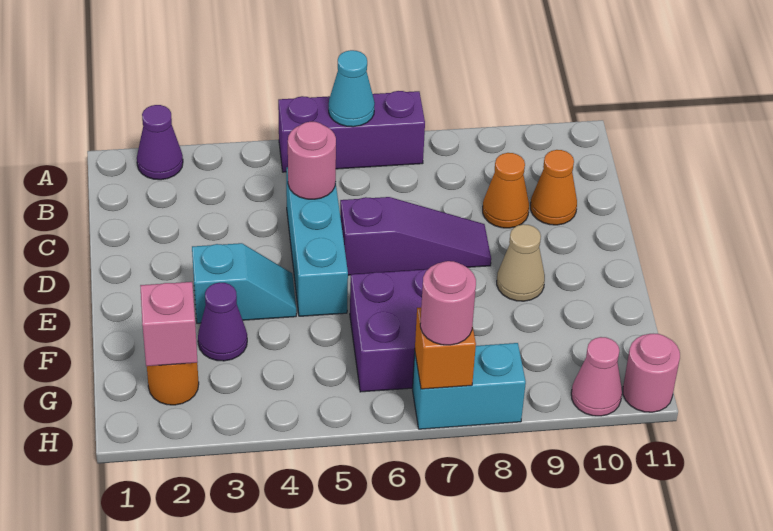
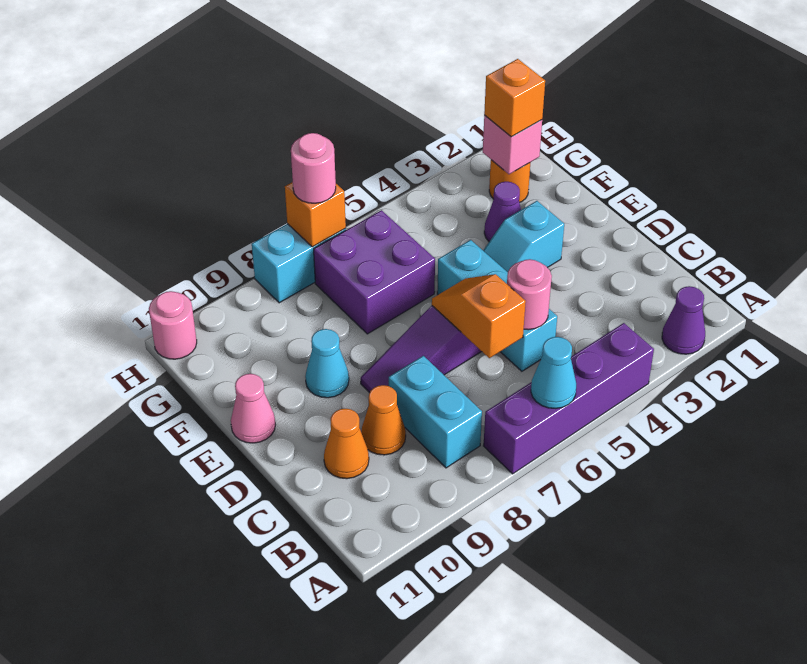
purple brick A5:A7 level 1 -> purple brick A4:A7 level 1
none -> cyan brick B8:C8 level 1
none -> orange slope C6:D6 level 2 top C
tan cone E9 level 1 -> cyan cone E9 level 1
none -> orange brick G2 level 3
pink cone H10 level 1 -> pink cone E11 level 1

